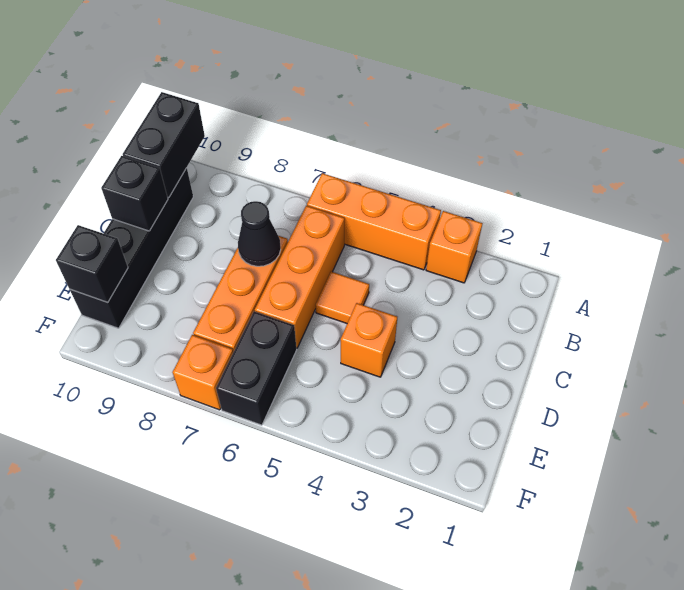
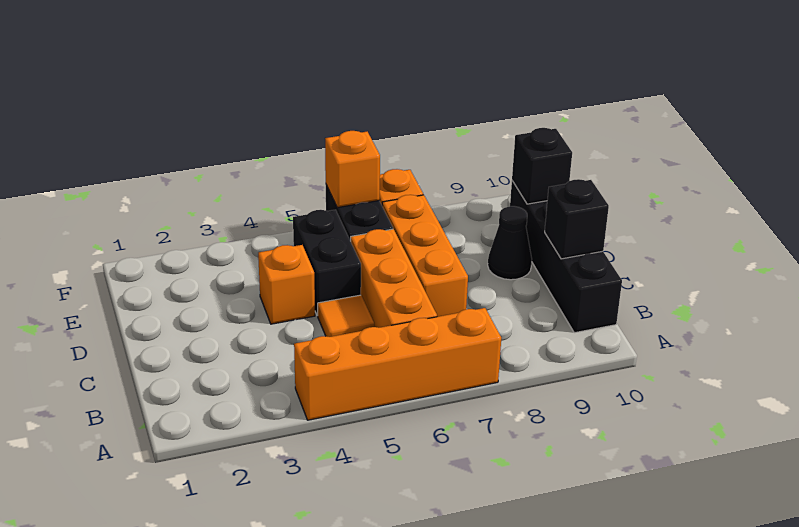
orange brick A3 level 1 -> orange brick F6 level 2
orange brick A4:A6 level 1 -> orange brick A4:A7 level 1
black brick A10:B10 level 2 -> black brick D5:E5 level 1
black cone C7 level 2 -> black cone D9 level 1

